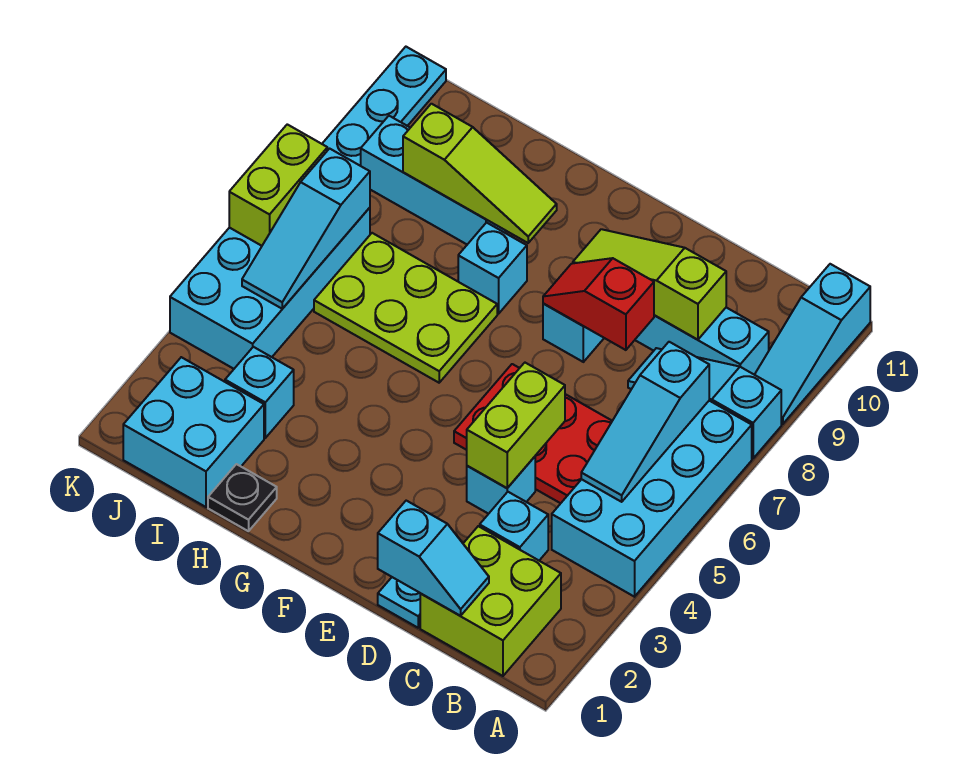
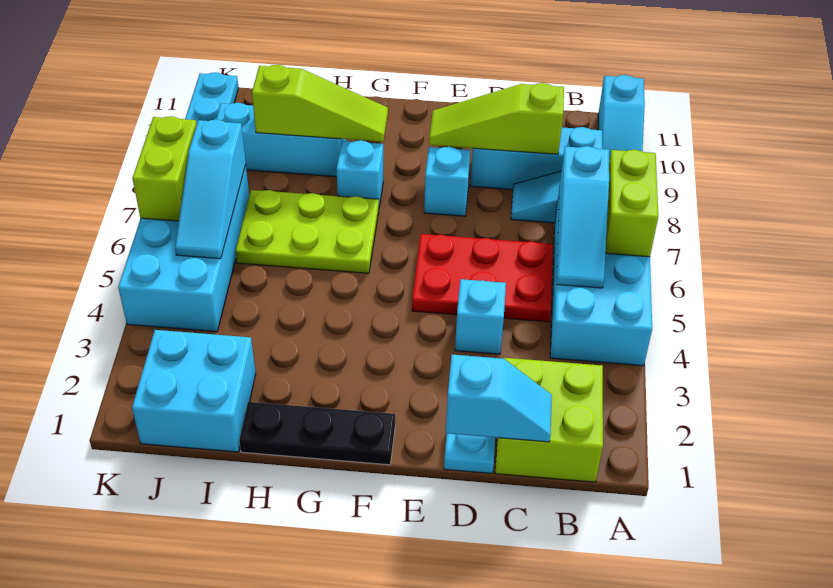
cyan brick C3 level 1 -> none
lime brick D4:D5 level 2 -> lime brick A6:A7 level 2
red slope D8:E8 level 2 top D -> none
black plate H1 level 1 -> black plate F1:H1 level 1
cyan brick I3 level 1 -> none

